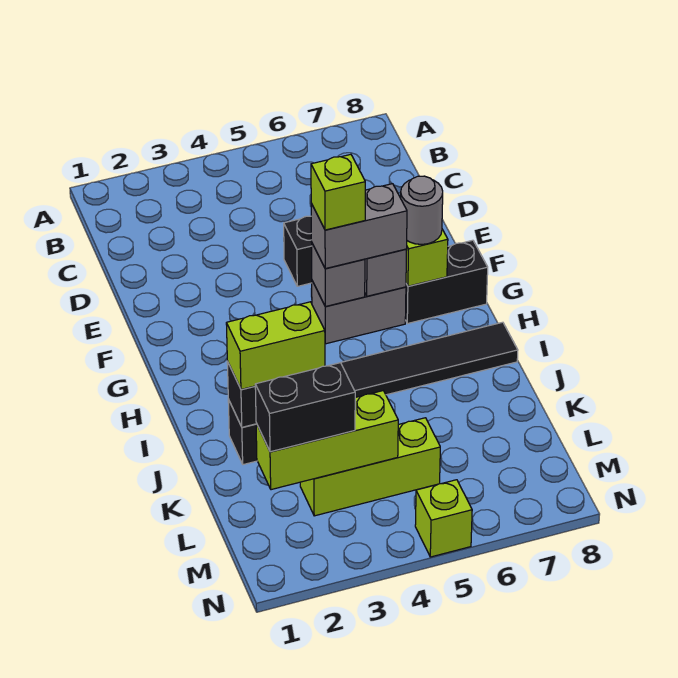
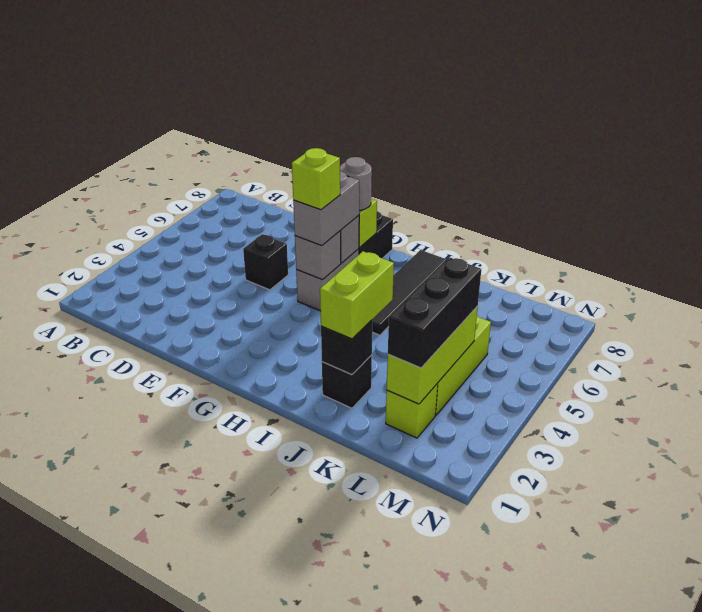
black brick L2:L3 level 3 -> black brick L2:L4 level 3
lime brick N5 level 1 -> lime brick L2 level 1

